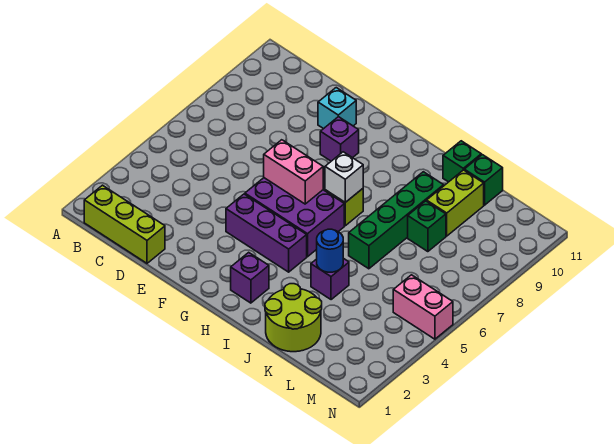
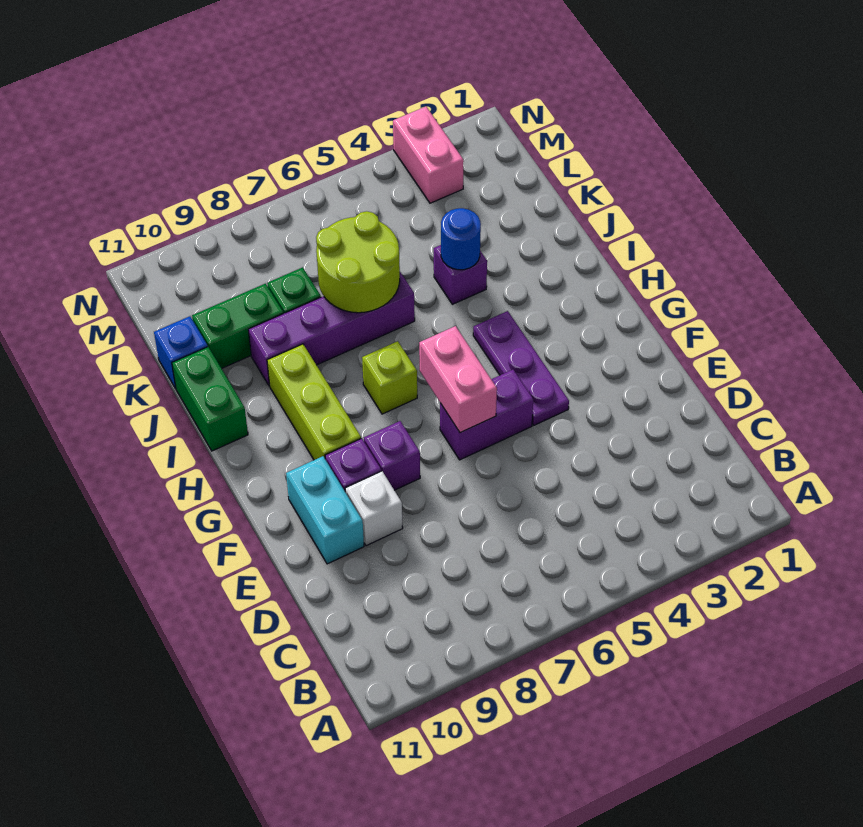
lime brick B1:D1 level 1 -> lime brick G9:I9 level 1
cyan brick E10 level 1 -> cyan brick E10:F10 level 1
purple brick F4:H4 level 1 -> purple plate F4:H4 level 1
purple brick F5:H6 level 1 -> purple brick F5:F6 level 1
purple brick H2 level 1 -> purple brick F8 level 1
white brick H7 level 2 -> white brick E9 level 1
lime round brick J1:K2 level 1 -> lime round brick J6:K7 level 2
green brick J6:J9 level 1 -> purple brick J6:J9 level 1
green brick J11 level 1 -> green brick I11:J11 level 1
lime brick K9:K10 level 1 -> green brick K9:K10 level 1
green brick K11 level 1 -> blue brick K11 level 1
pink brick M5:N5 level 1 -> pink brick M3:N3 level 1

